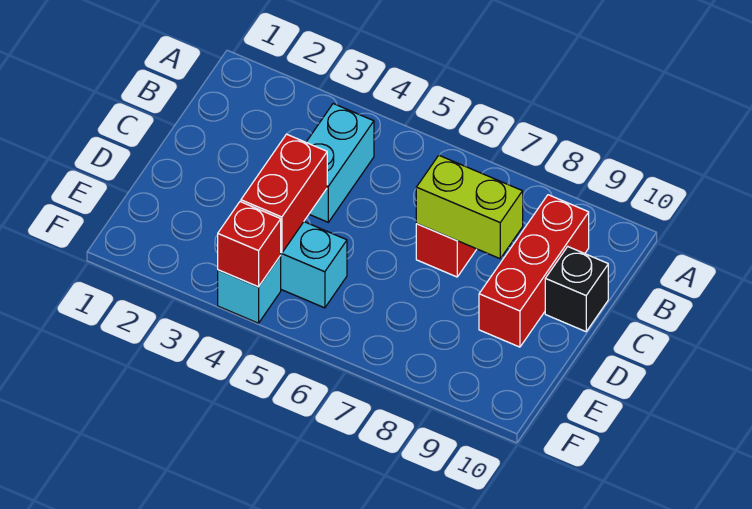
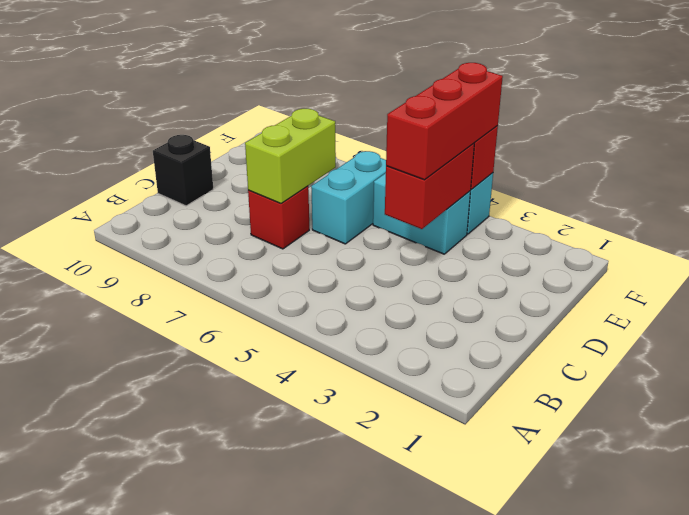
cyan brick B4:C4 level 1 -> cyan brick D6:E6 level 1
red brick B9:D9 level 1 -> red brick D4:F4 level 3
lime brick C7:C8 level 2 -> lime brick C7:D7 level 2

